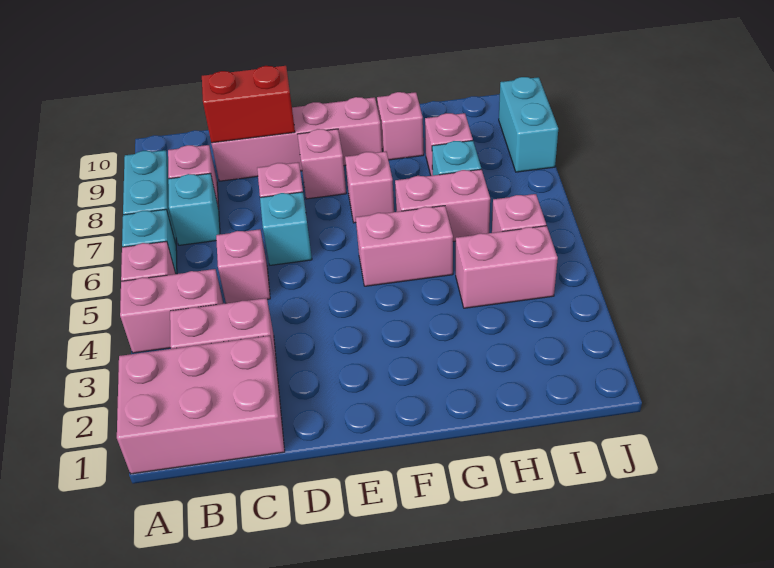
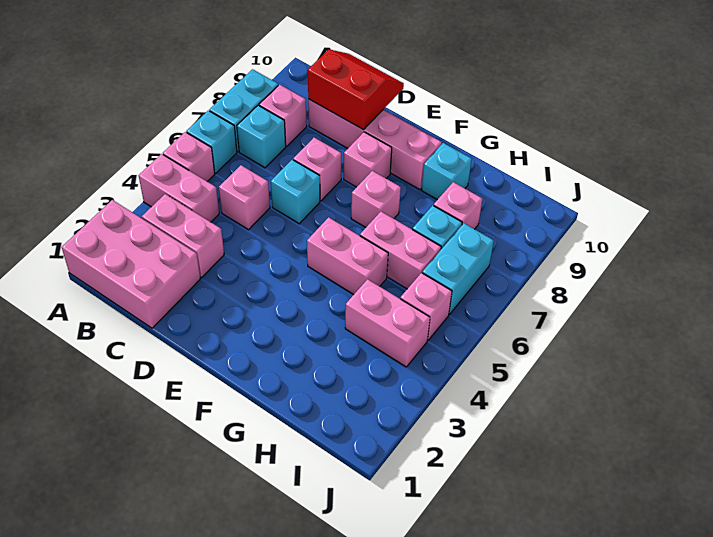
pink brick G9 level 1 -> cyan brick G9 level 1
cyan brick J8:J9 level 1 -> cyan brick I6:I7 level 1

